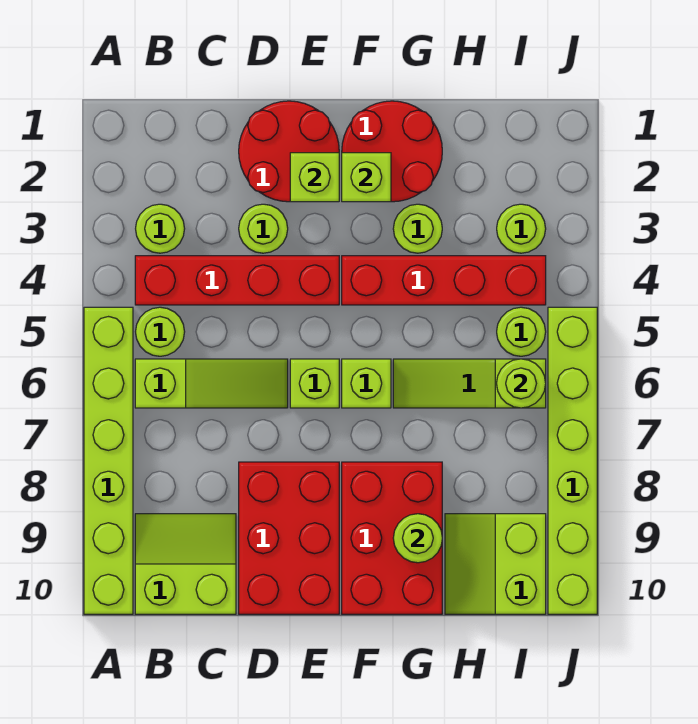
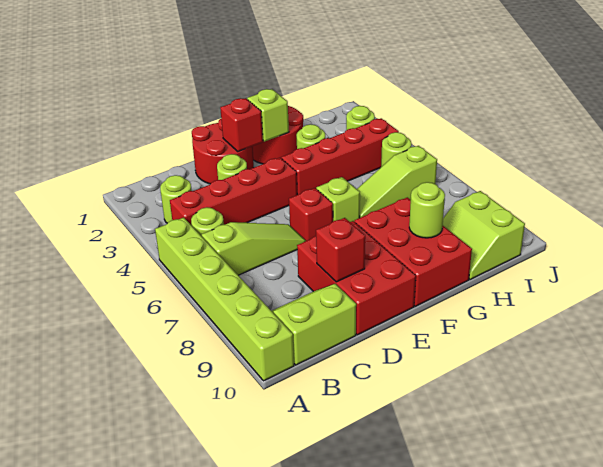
none -> red brick D9 level 2
lime brick E2 level 2 -> red brick E2 level 2
lime brick E6 level 1 -> red brick E6 level 1
lime round brick I6 level 2 -> none
lime brick J5:J10 level 1 -> none

